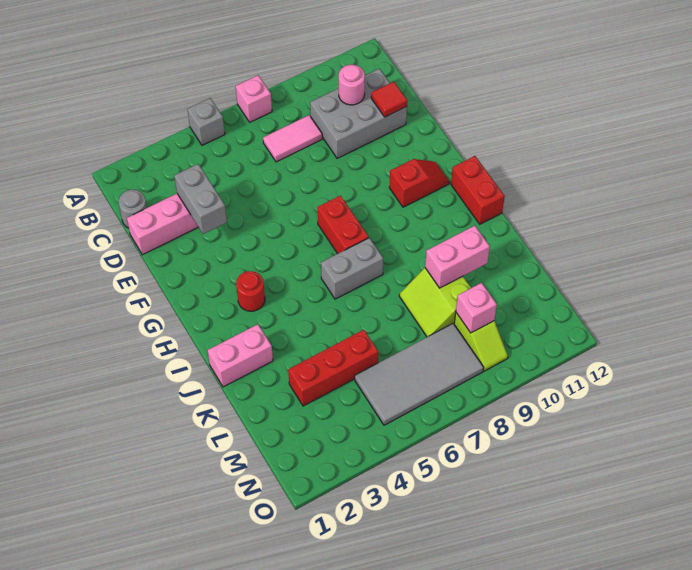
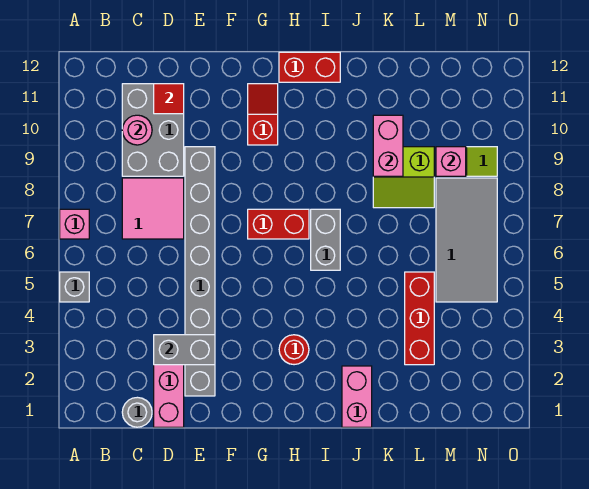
pink tile C7:C8 level 1 -> pink tile C7:D8 level 1
none -> grey brick E2:E9 level 1

